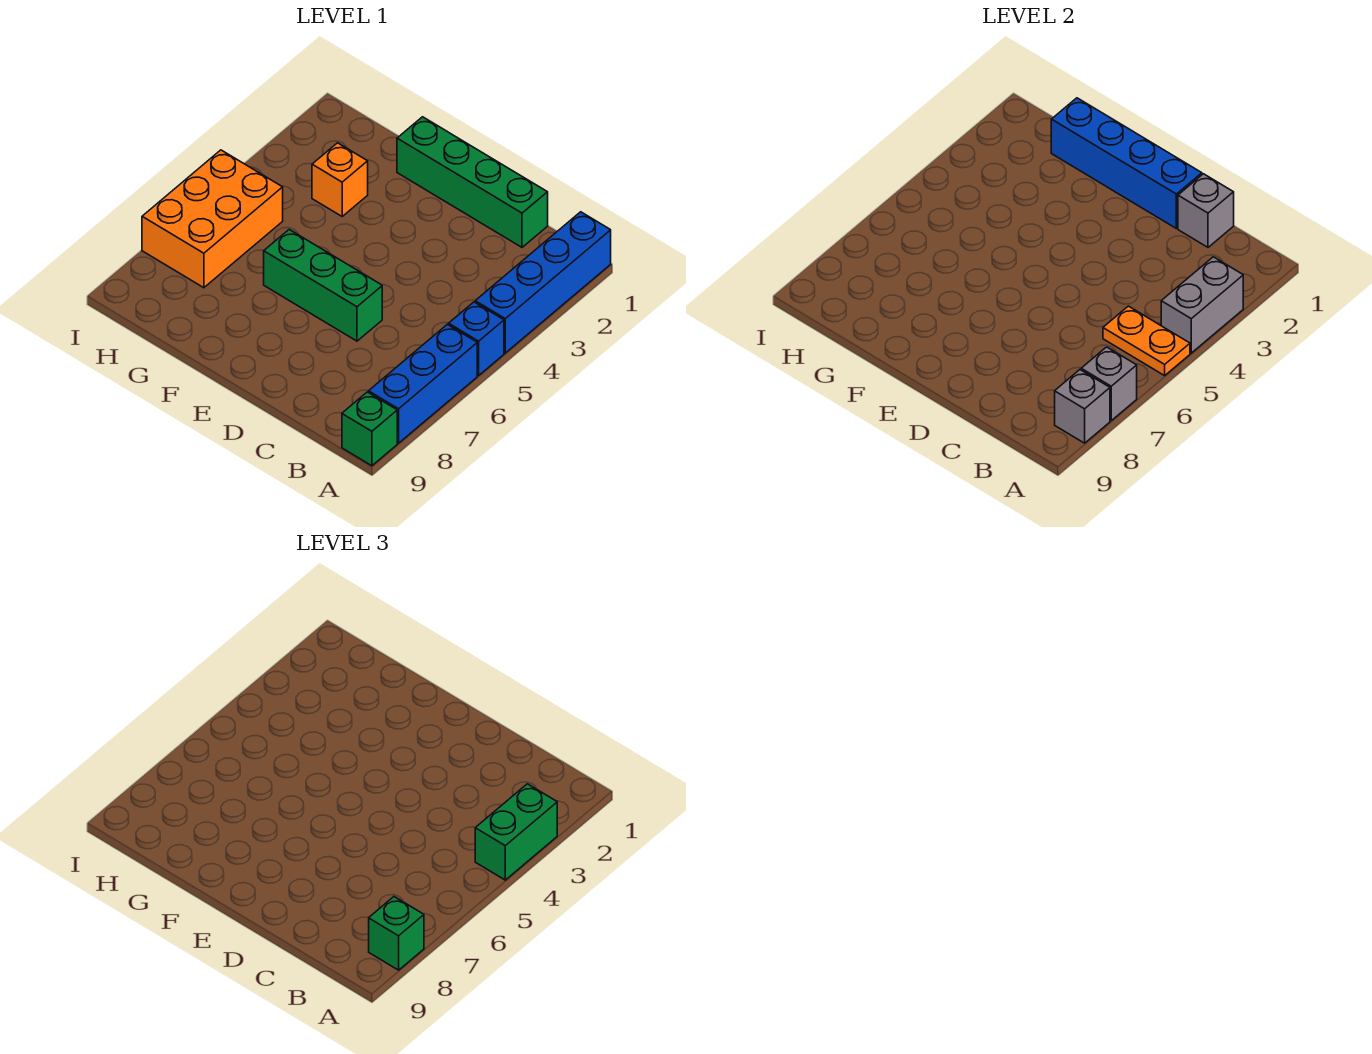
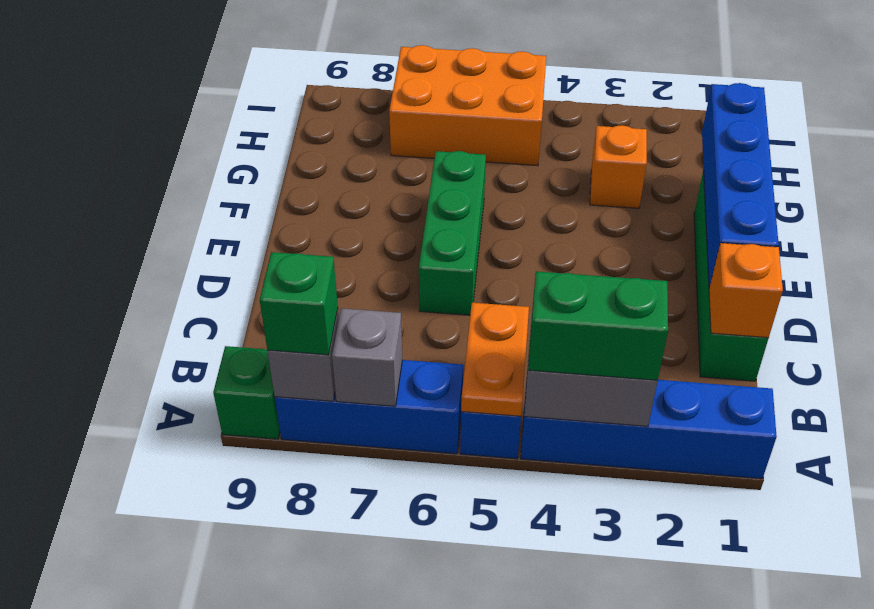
grey brick C1 level 2 -> orange brick C1 level 2

